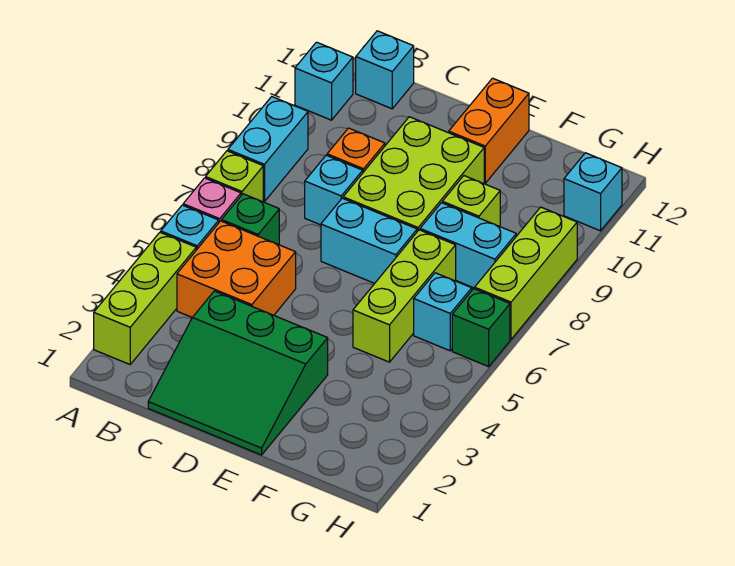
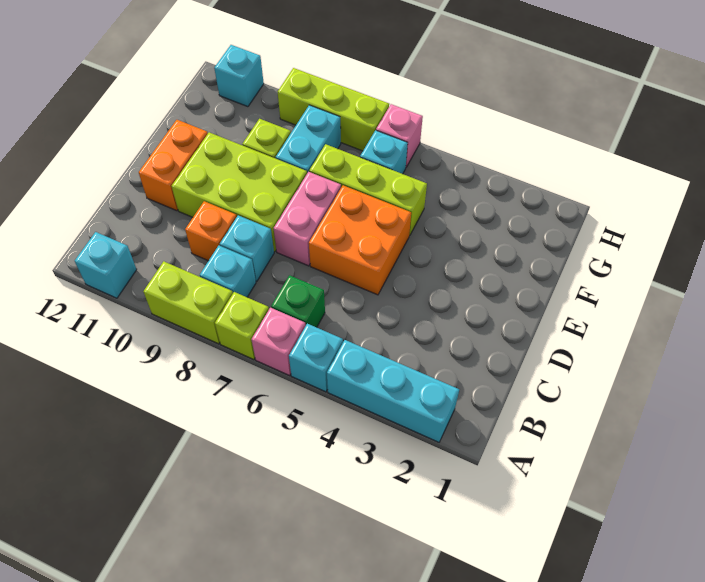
lime brick A2:A4 level 1 -> cyan brick A2:A4 level 1
cyan brick A8:A9 level 1 -> lime brick A8:A9 level 1
orange brick B4:C5 level 1 -> orange brick D5:E6 level 1
cyan brick B12 level 1 -> cyan brick B8 level 1
green slope C1:E3 level 1 top 3 -> none
cyan brick D7:E7 level 1 -> pink brick D7:E7 level 1
orange brick E11:E12 level 1 -> orange brick D11:E11 level 1
green brick H6 level 1 -> pink brick H6 level 1

